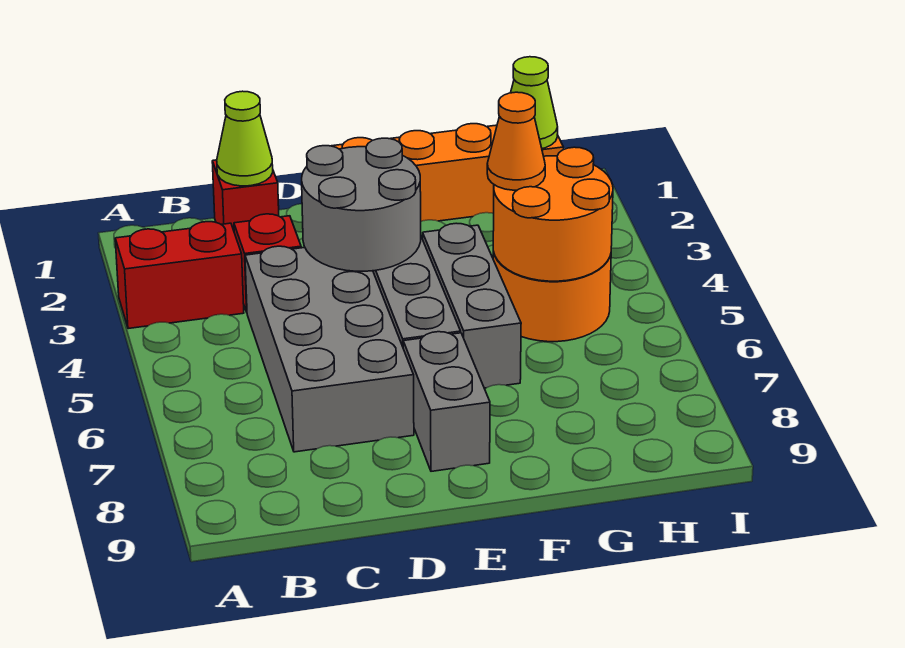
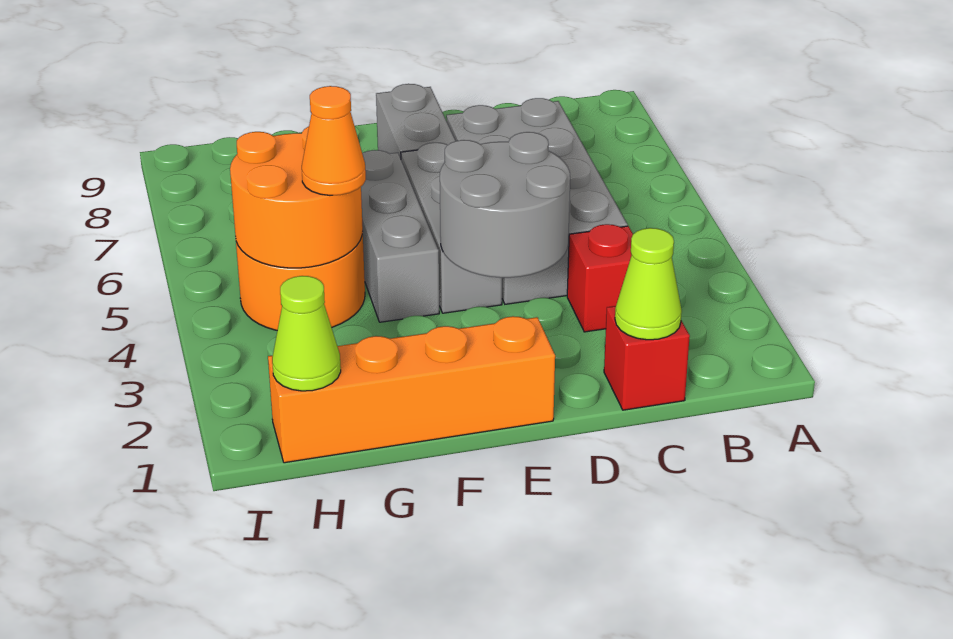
red brick A3:B3 level 1 -> none

